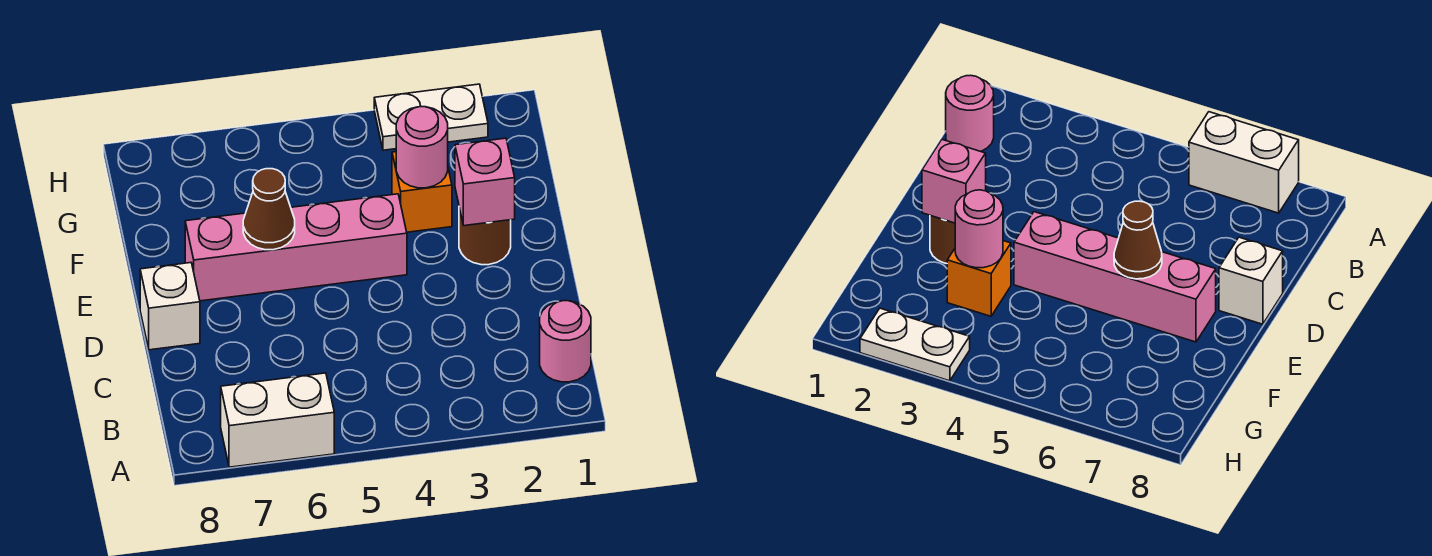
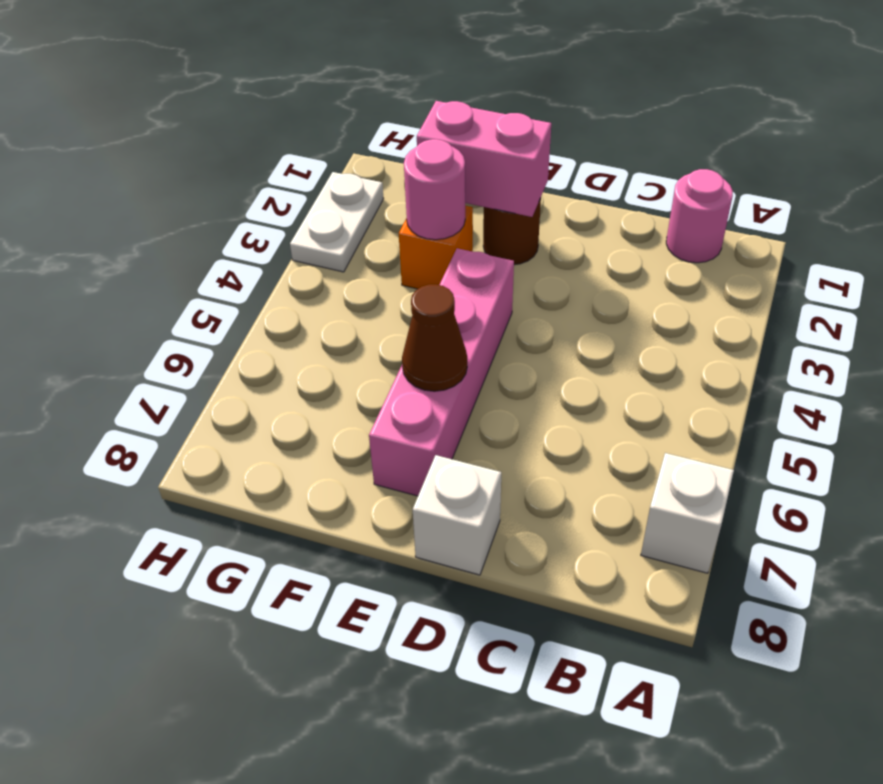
white brick A6:A7 level 1 -> white brick A7 level 1
pink brick E2 level 2 -> pink brick E2:F2 level 2

